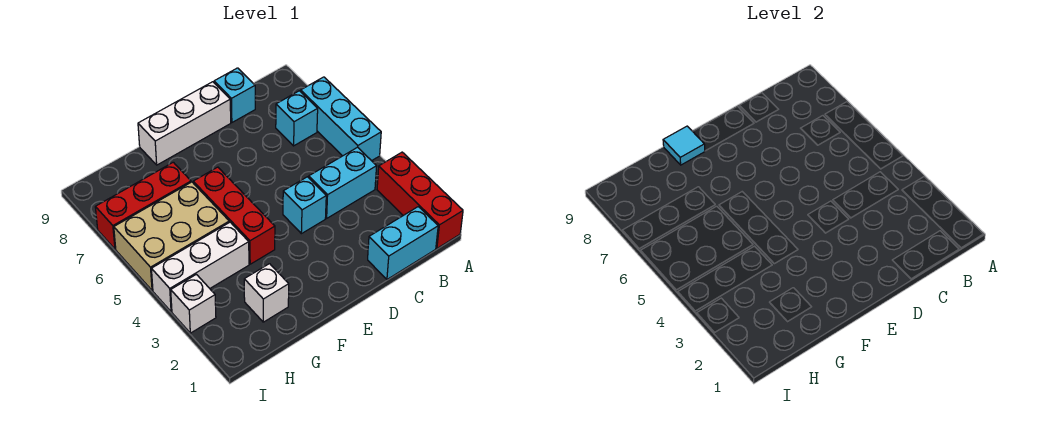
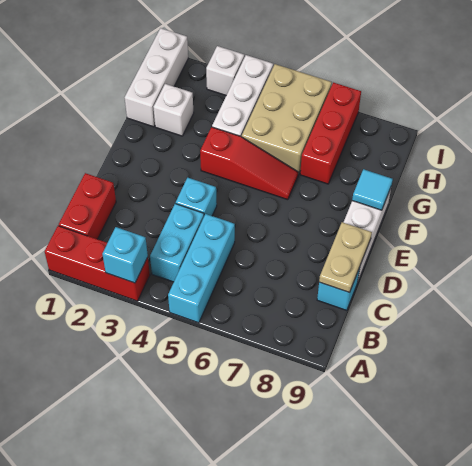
cyan brick A5:A7 level 1 -> cyan brick A5:C5 level 1
cyan brick B1:C1 level 1 -> red brick B1:C1 level 1
cyan brick B7 level 1 -> cyan brick A3 level 2
none -> tan plate C9:D9 level 2
red brick F4:F6 level 1 -> red slope F4:F6 level 1 top 4
none -> white brick G1:I1 level 1

